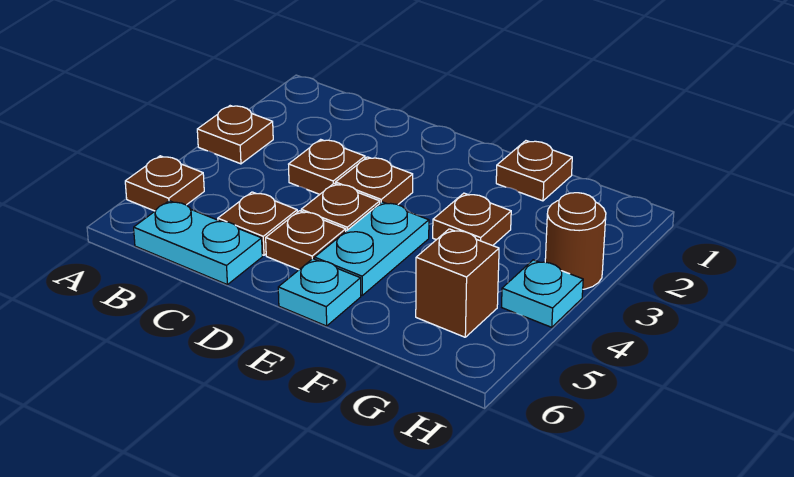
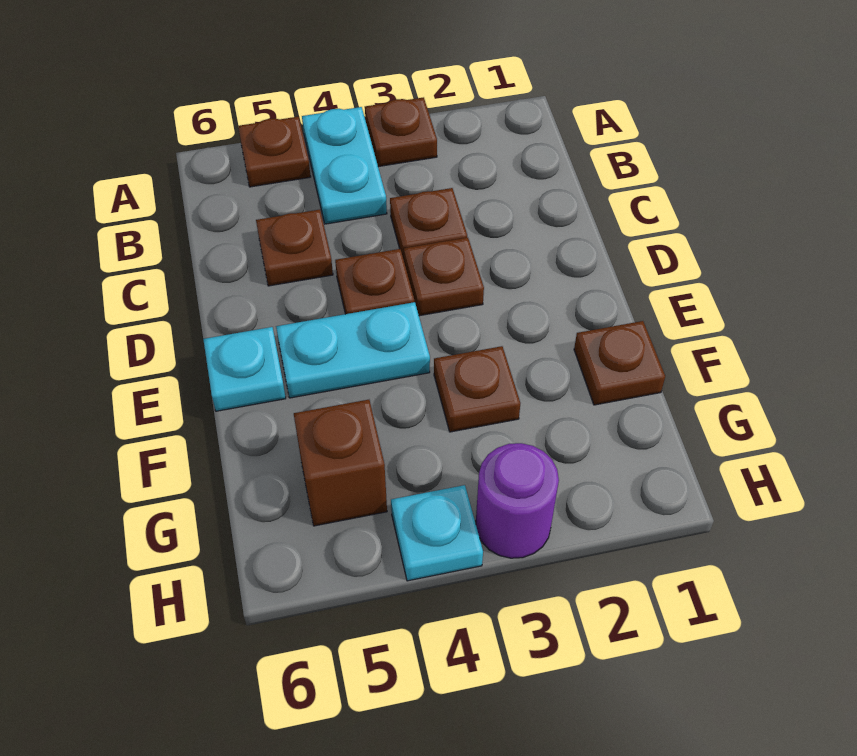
cyan plate B6:C6 level 1 -> cyan plate A4:B4 level 1
brown plate D5 level 1 -> none
brown round brick H3 level 1 -> purple round brick H3 level 1

